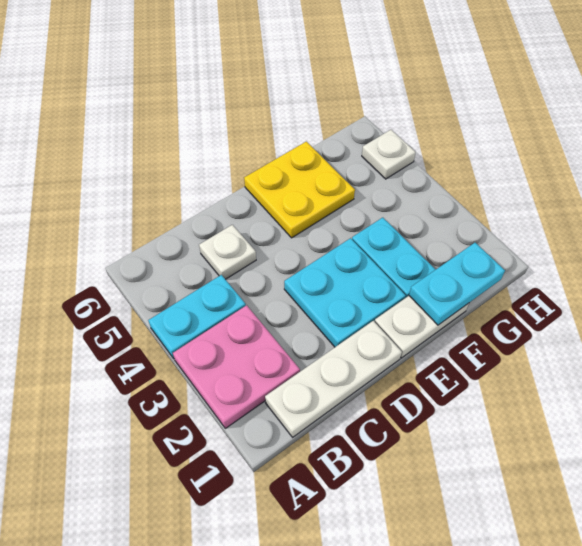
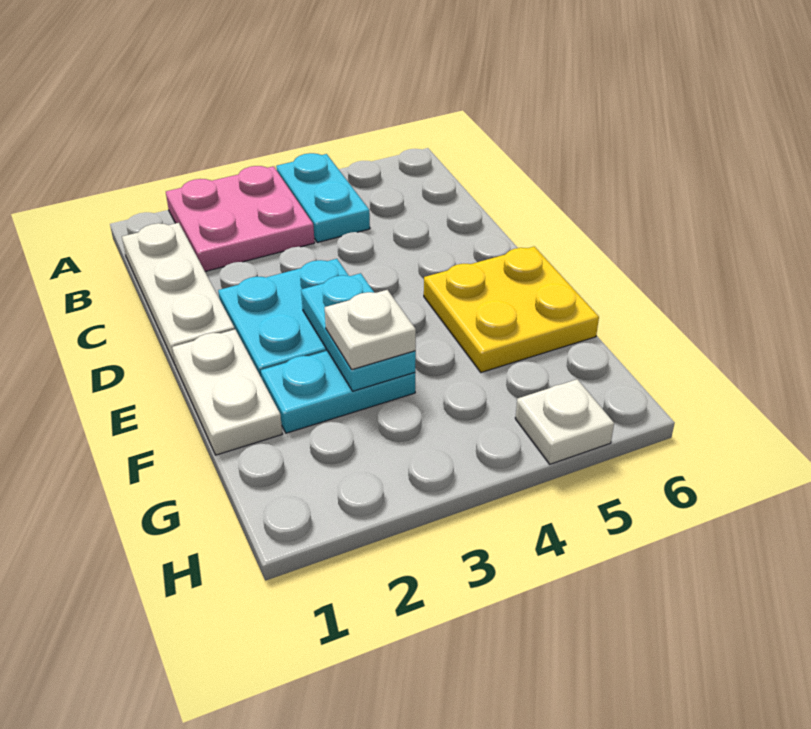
white plate C5 level 1 -> white plate F3 level 3
cyan plate F1:G1 level 2 -> cyan plate E3:F3 level 2

